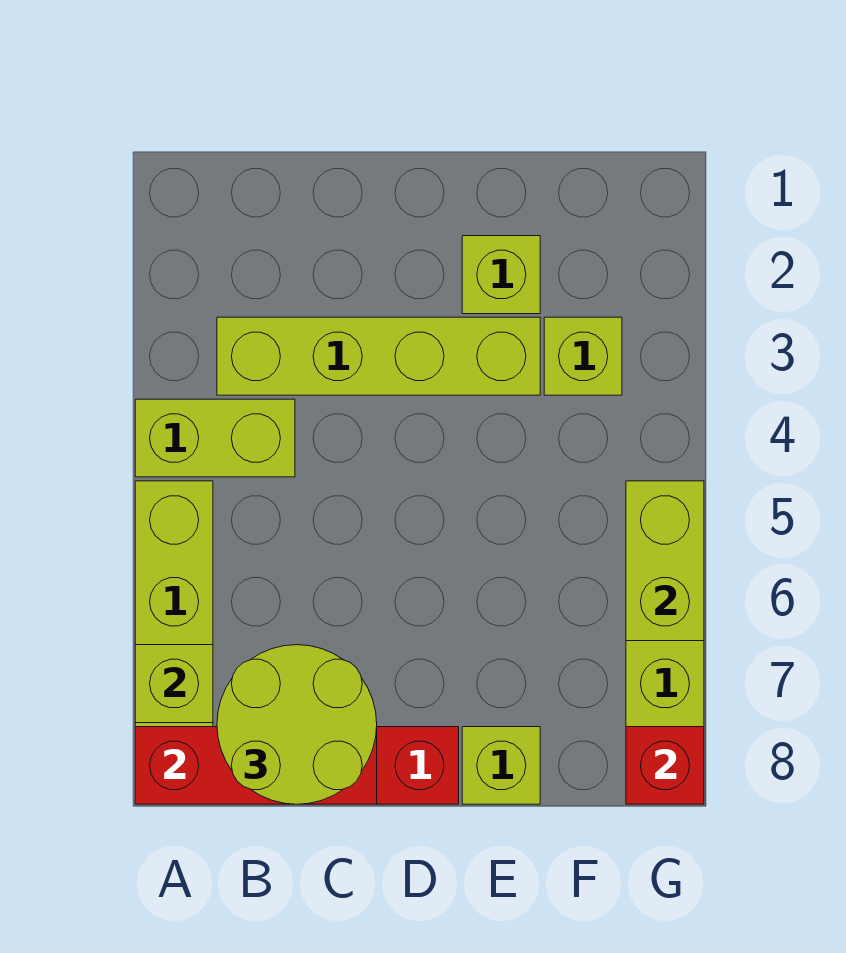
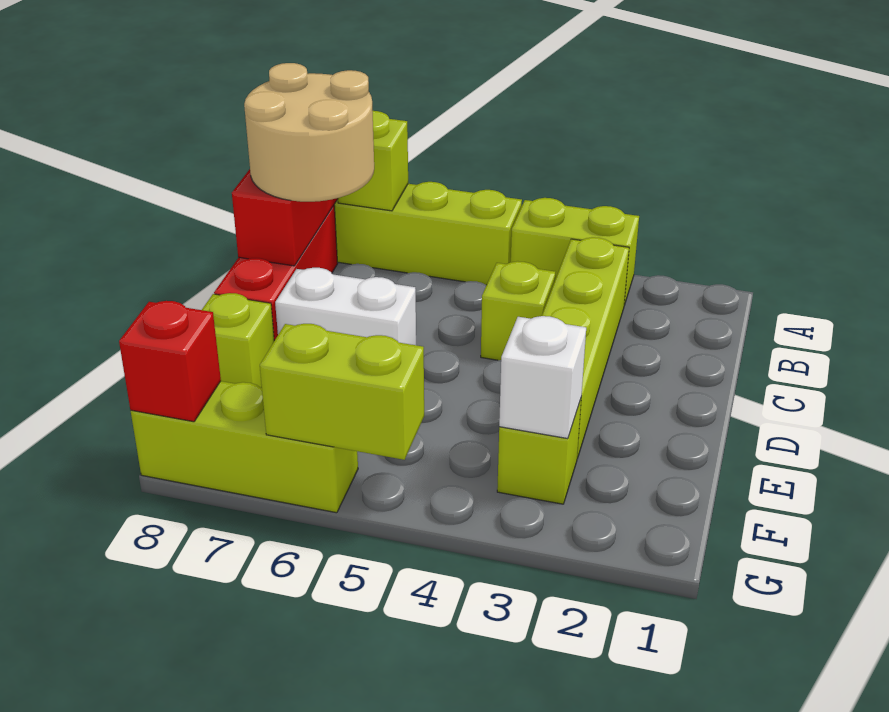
lime brick A4:B4 level 1 -> lime brick A3:A4 level 1
lime round brick B7:C8 level 3 -> tan round brick B7:C8 level 3
none -> white brick D6:D7 level 1
lime brick E2 level 1 -> lime brick C4 level 1
none -> white brick F3 level 2

